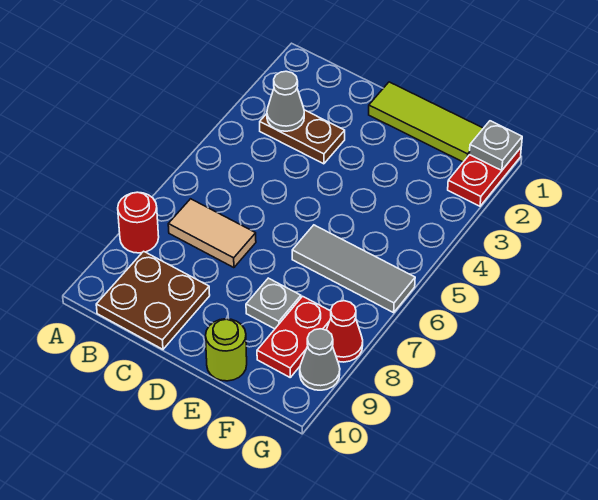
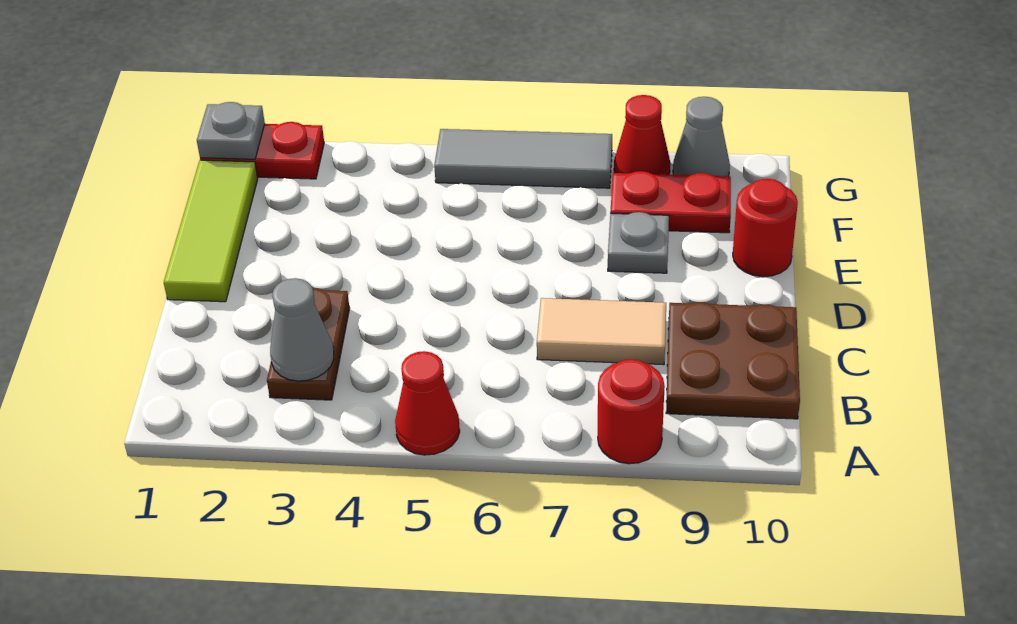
none -> red cone A5 level 1
tan tile B7:C7 level 1 -> tan tile C7:C8 level 1
grey tile E6:G6 level 1 -> grey tile G5:G7 level 1
lime round brick E10 level 1 -> red round brick E10 level 1

